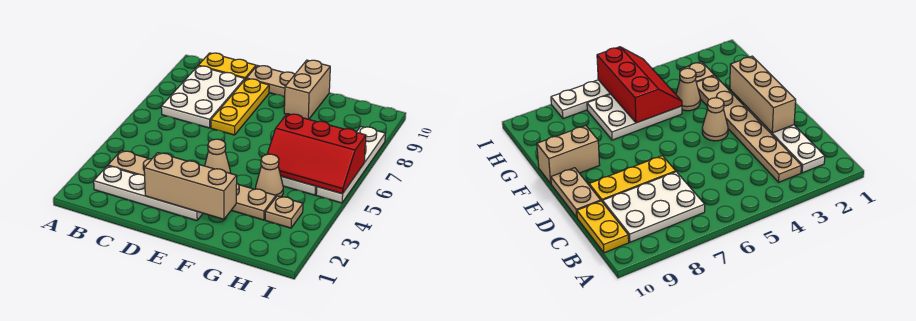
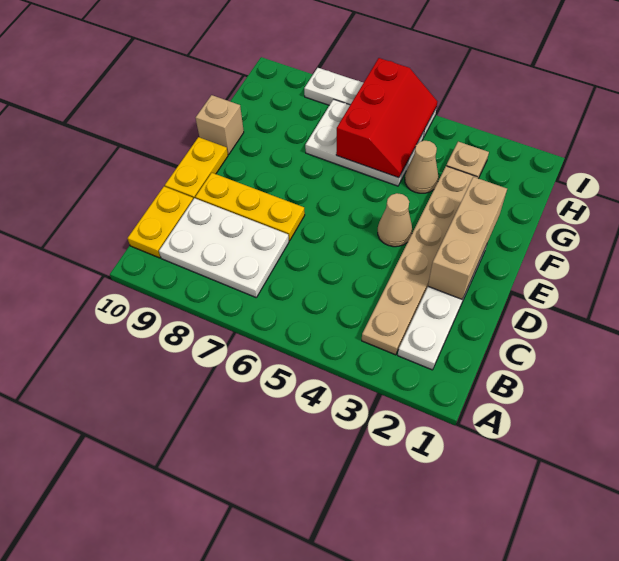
tan plate D10:E10 level 1 -> yellow plate D10:E10 level 1
tan brick F9:F10 level 1 -> tan brick F10 level 1

